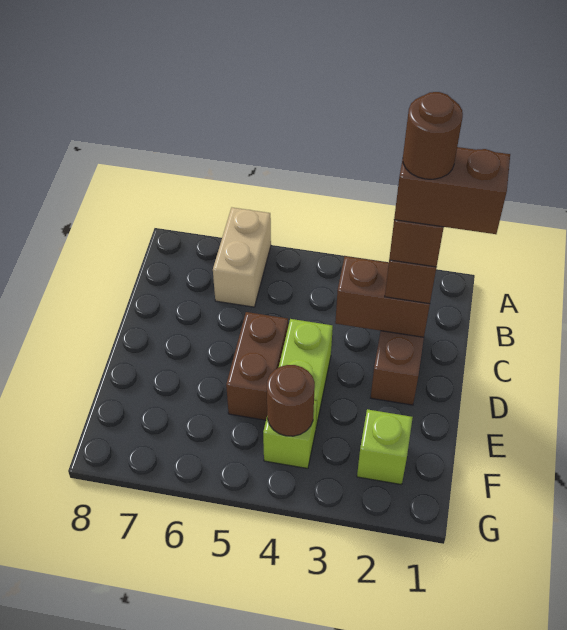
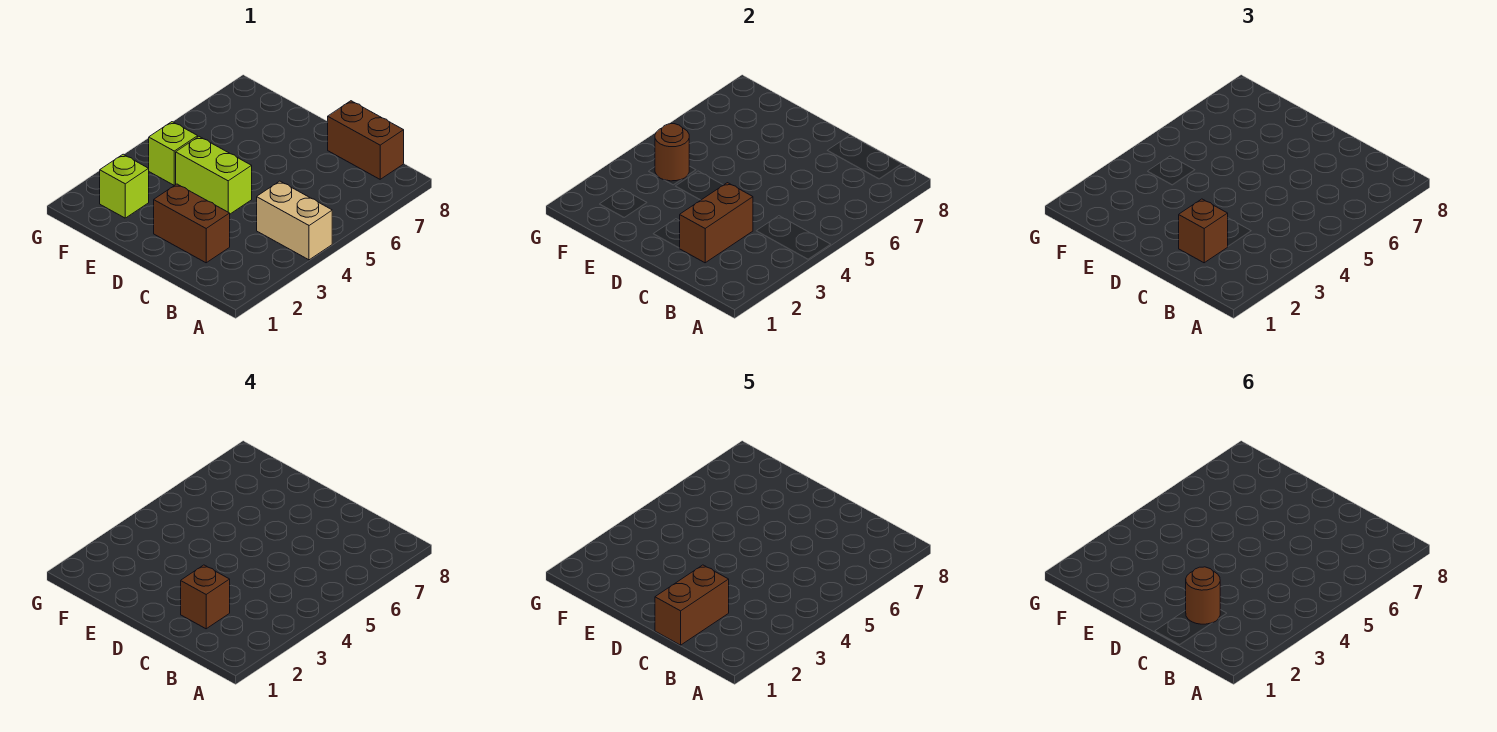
tan brick A6:B6 level 1 -> tan brick A4:B4 level 1
brown brick D5:E5 level 1 -> brown brick B8:C8 level 1

